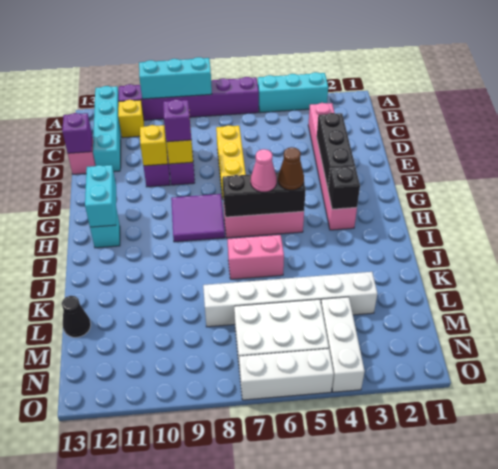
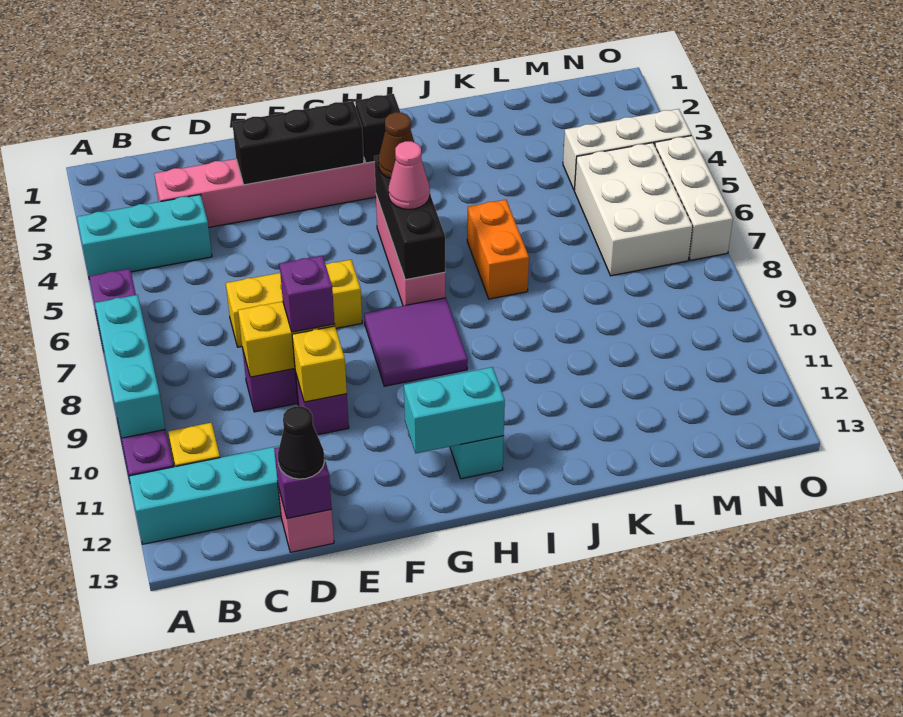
cyan brick A3:A5 level 1 -> cyan brick A4:C4 level 1
pink brick J6:J7 level 1 -> orange brick J6:J7 level 1
white brick L3:L8 level 1 -> none
black cone L13 level 1 -> black cone D13 level 3

